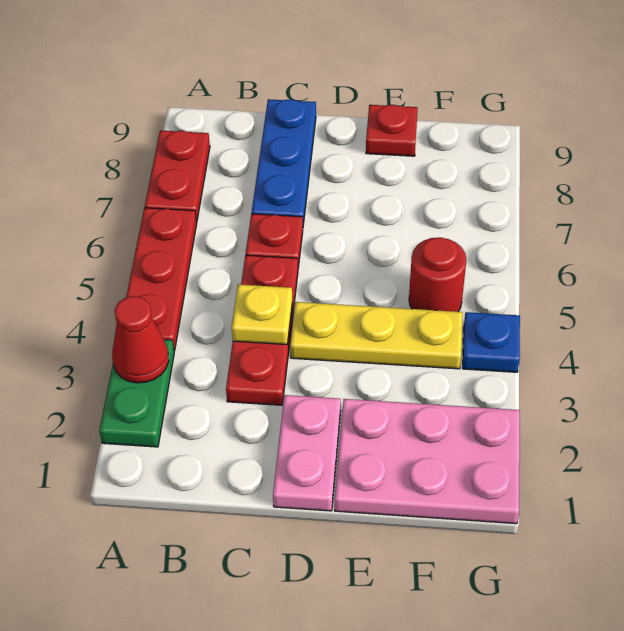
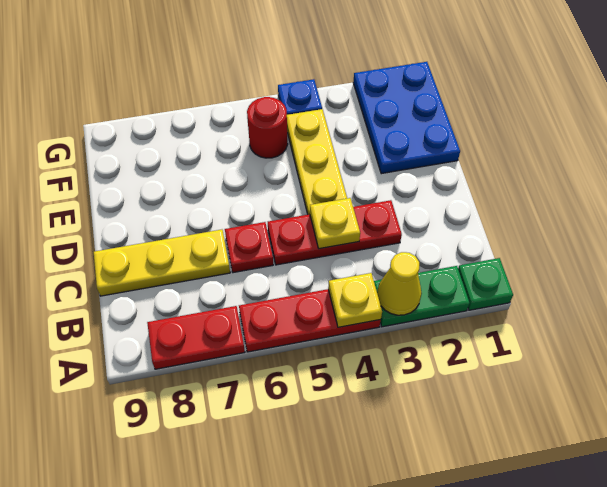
none -> green plate A1 level 1
red cone A3 level 2 -> yellow cone A3 level 2
none -> yellow plate A4 level 2
blue plate C7:C9 level 1 -> yellow plate C7:C9 level 1
pink plate D1:D2 level 1 -> none
pink plate E1:G2 level 1 -> blue plate E1:G2 level 1
red plate E9 level 1 -> none

